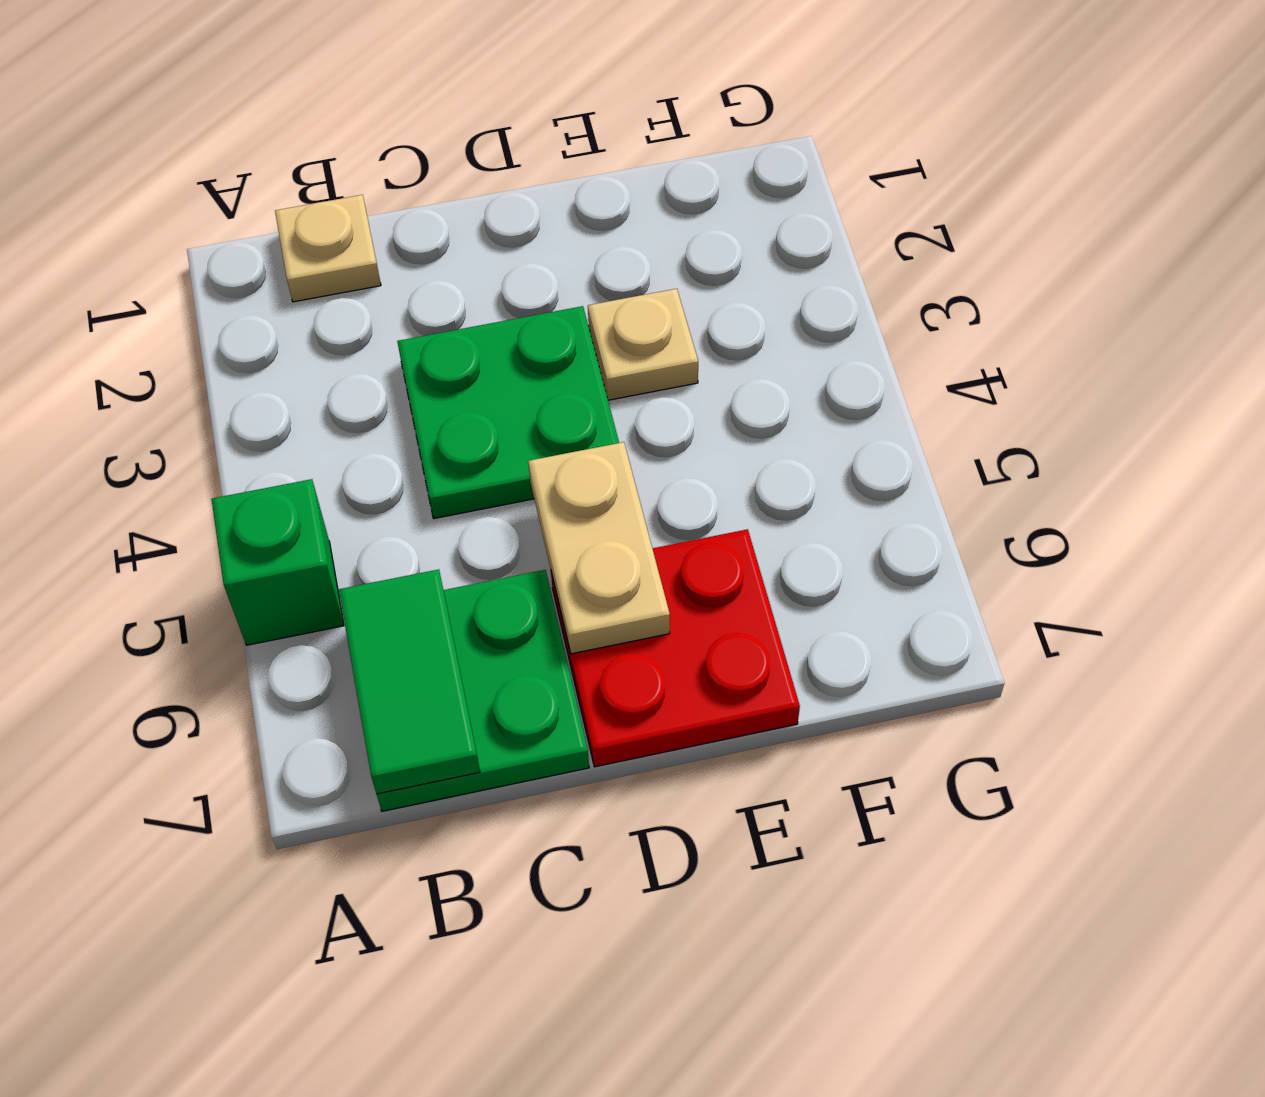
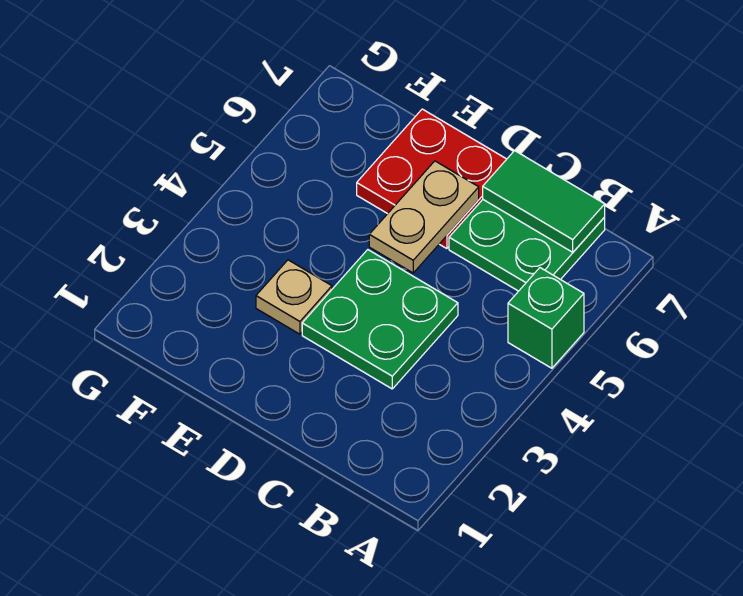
tan plate B1 level 1 -> none
green tile B6:B7 level 2 -> green tile B7:C7 level 2

